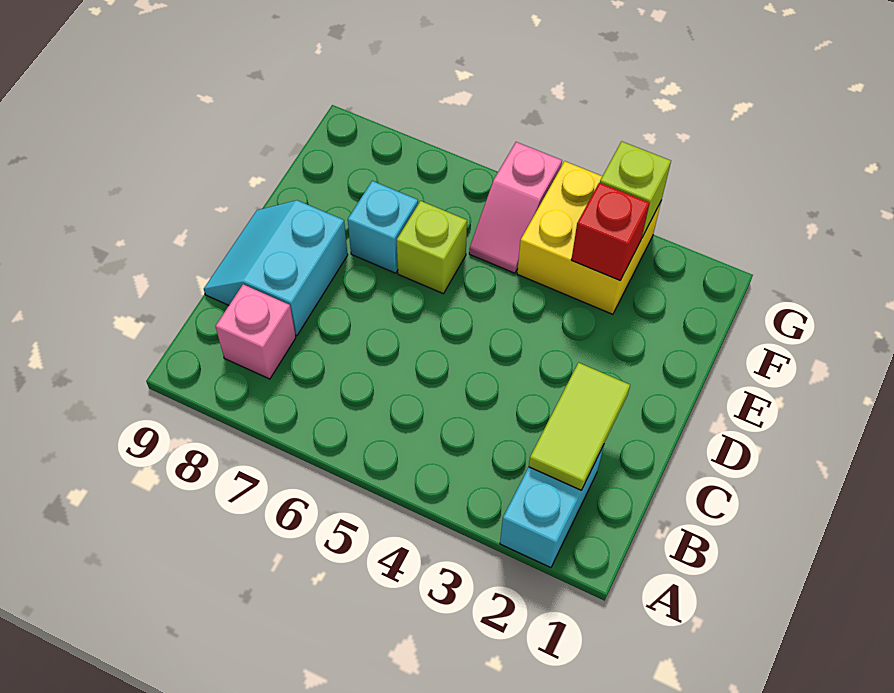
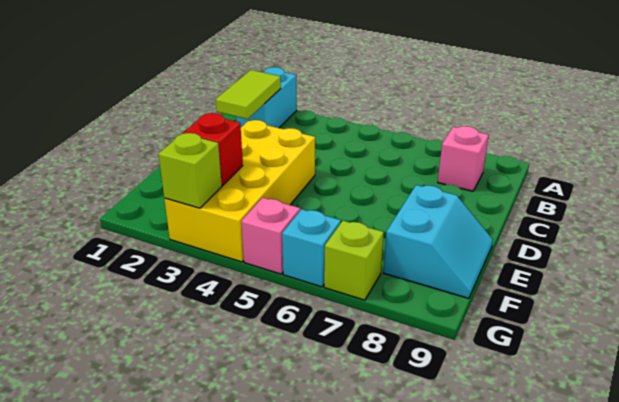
cyan slope C8:D9 level 1 top 8 -> cyan slope E8:F9 level 1 top 8
lime brick E6 level 1 -> lime brick G7 level 1
cyan brick E7 level 1 -> cyan brick G6 level 1
yellow brick F3:G4 level 1 -> yellow brick D3:G4 level 1

